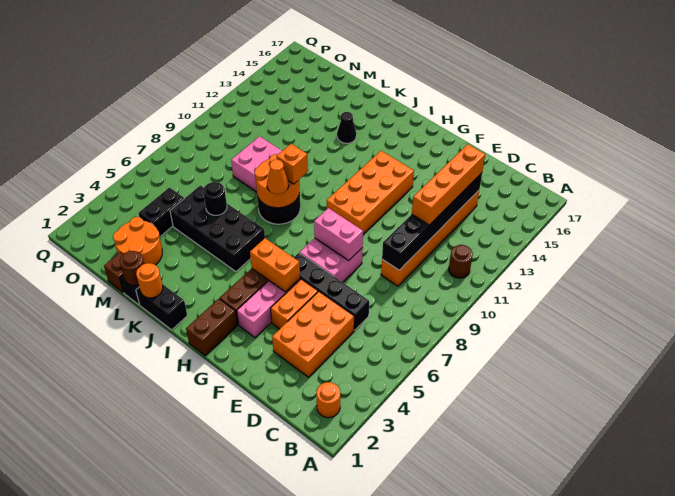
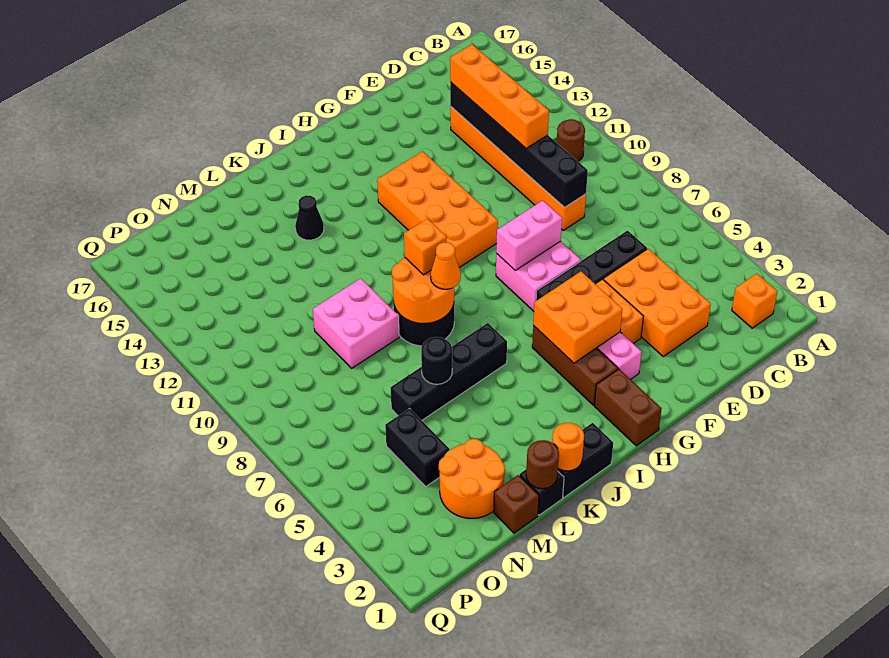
orange round brick B2 level 1 -> orange brick B2 level 1
orange brick G5:H5 level 2 -> orange brick G4:H5 level 2
black brick J5:M6 level 1 -> black brick J6:M6 level 1

